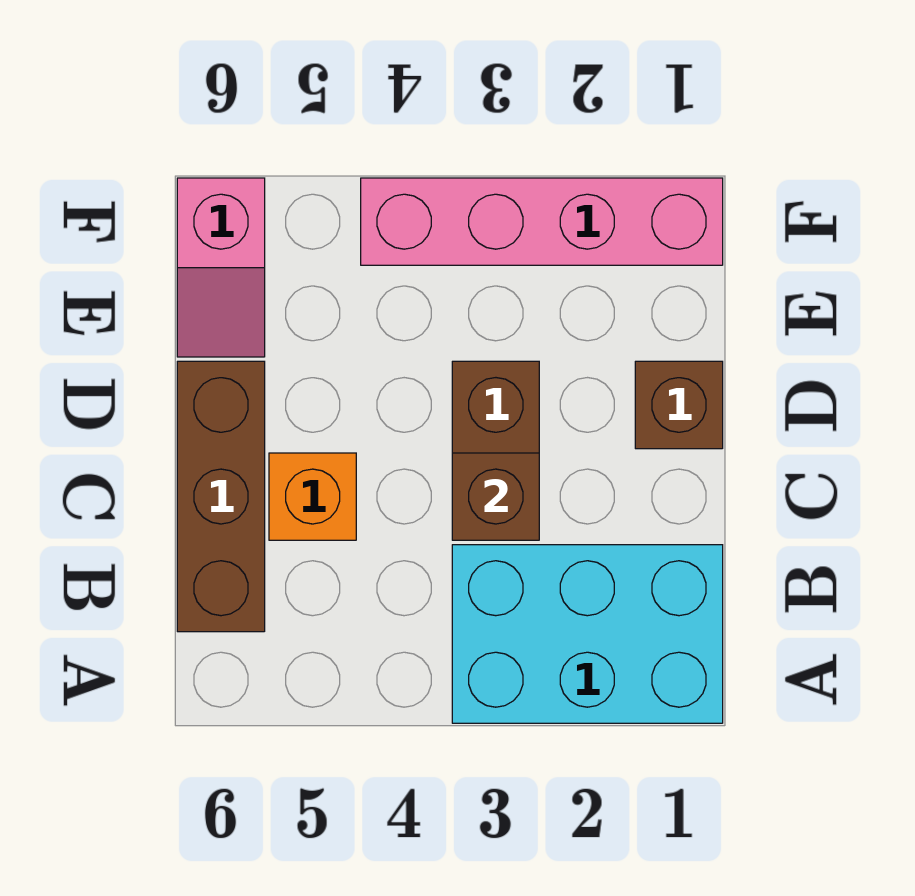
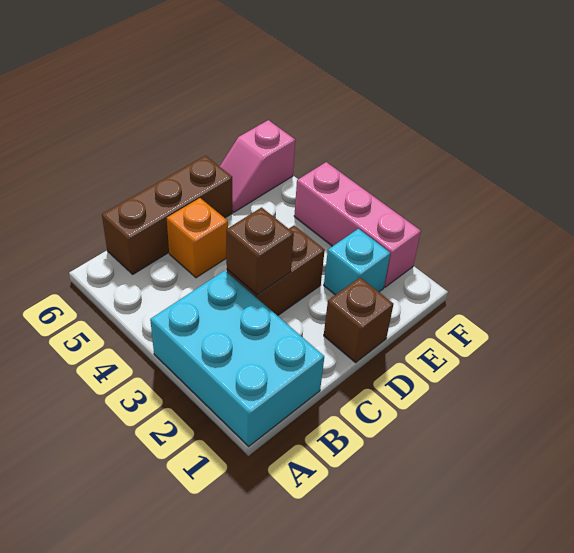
none -> cyan brick E2 level 1
pink brick F1:F4 level 1 -> pink brick F2:F4 level 1

